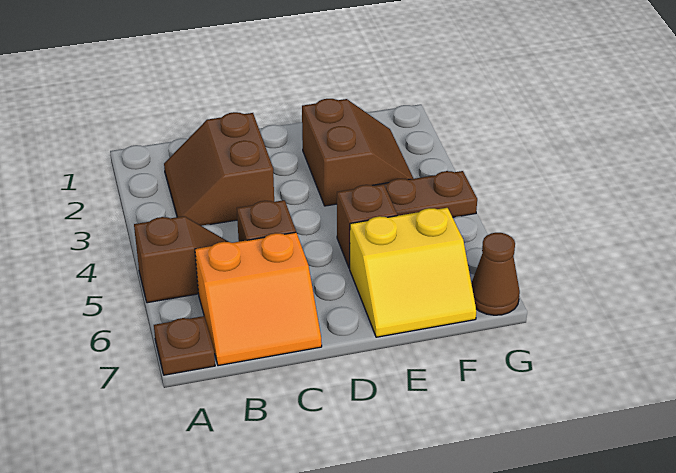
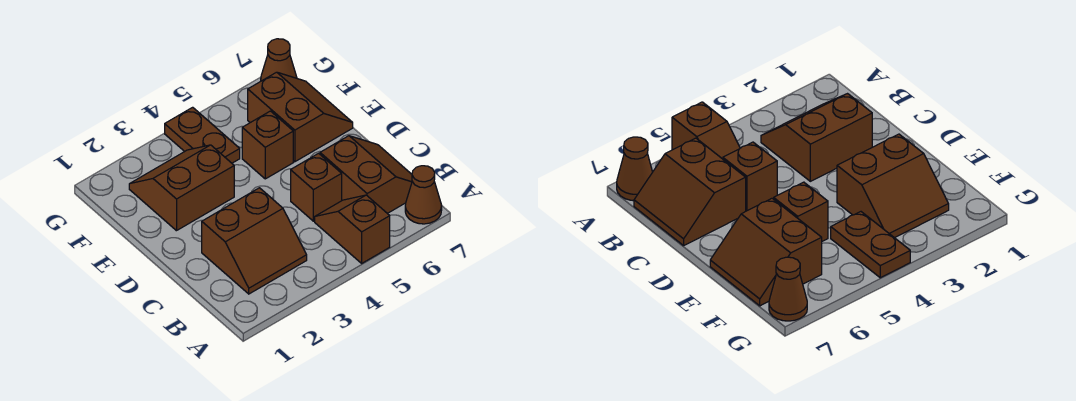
brown plate A7 level 1 -> brown cone A7 level 1
orange slope B6:C7 level 1 top 6 -> brown slope B6:C7 level 1 top 6
yellow slope E6:F7 level 1 top 6 -> brown slope E6:F7 level 1 top 6

